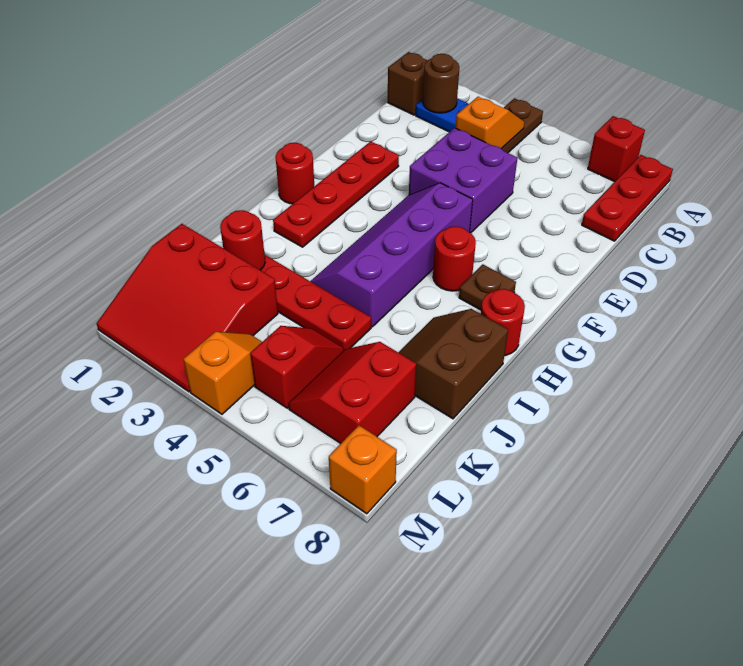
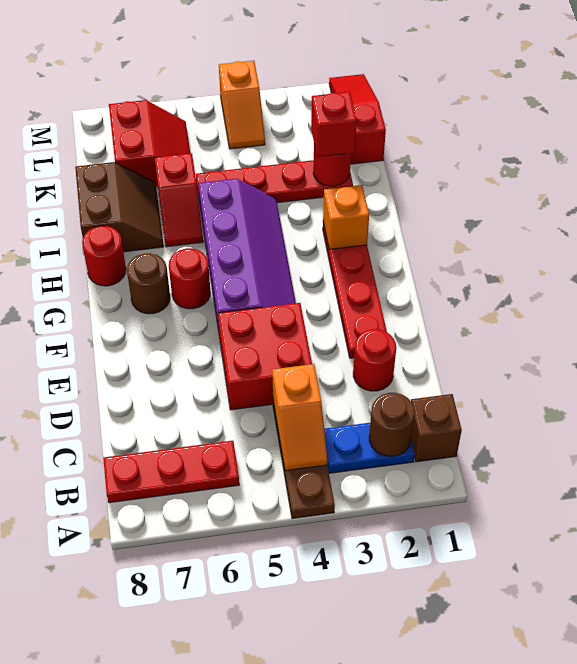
red brick A7 level 1 -> red brick J2 level 3
red plate A8:C8 level 1 -> red plate B6:B8 level 1
purple brick D4:E5 level 1 -> red brick D4:E5 level 1
red round brick G1 level 1 -> red round brick D2 level 1
brown plate G7 level 1 -> brown round brick G7 level 1
red slope K1:M3 level 1 top K -> red slope K1:M1 level 1 top K
red slope K5:L5 level 1 top L -> red slope I6:J6 level 1 top J
orange brick M8 level 1 -> orange brick H2 level 2

